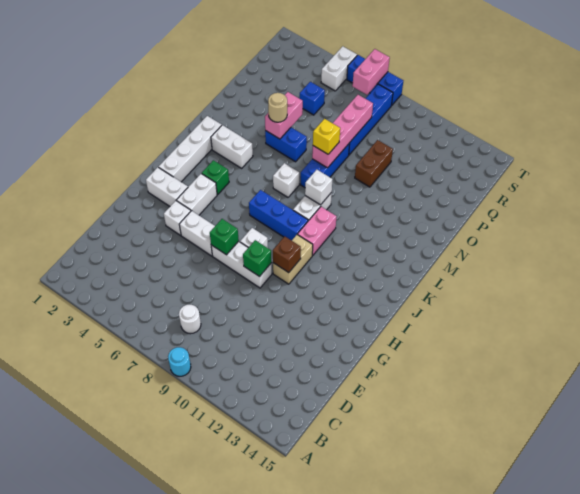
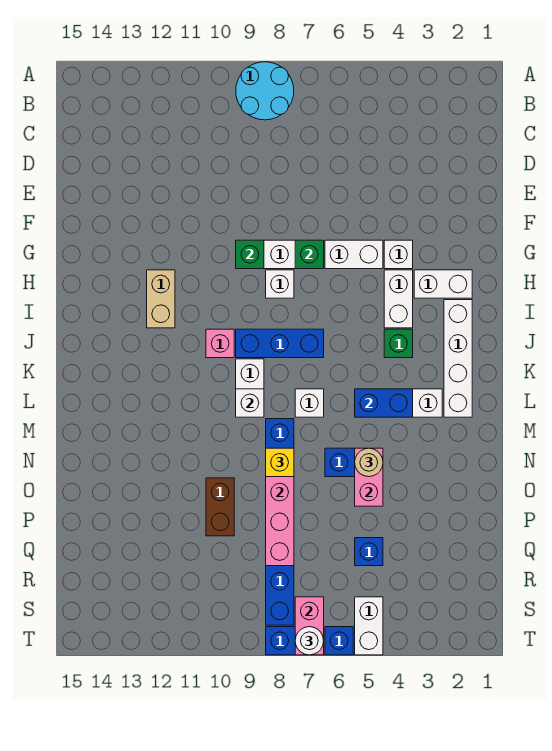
cyan round brick A9 level 1 -> cyan round brick A8:B9 level 1
white round brick C8 level 1 -> white round brick T7 level 3
tan brick H10:I10 level 1 -> tan brick H12:I12 level 1
brown brick H10 level 2 -> none
pink brick J10:K10 level 1 -> pink brick J10 level 1
none -> blue brick L4:L5 level 2

